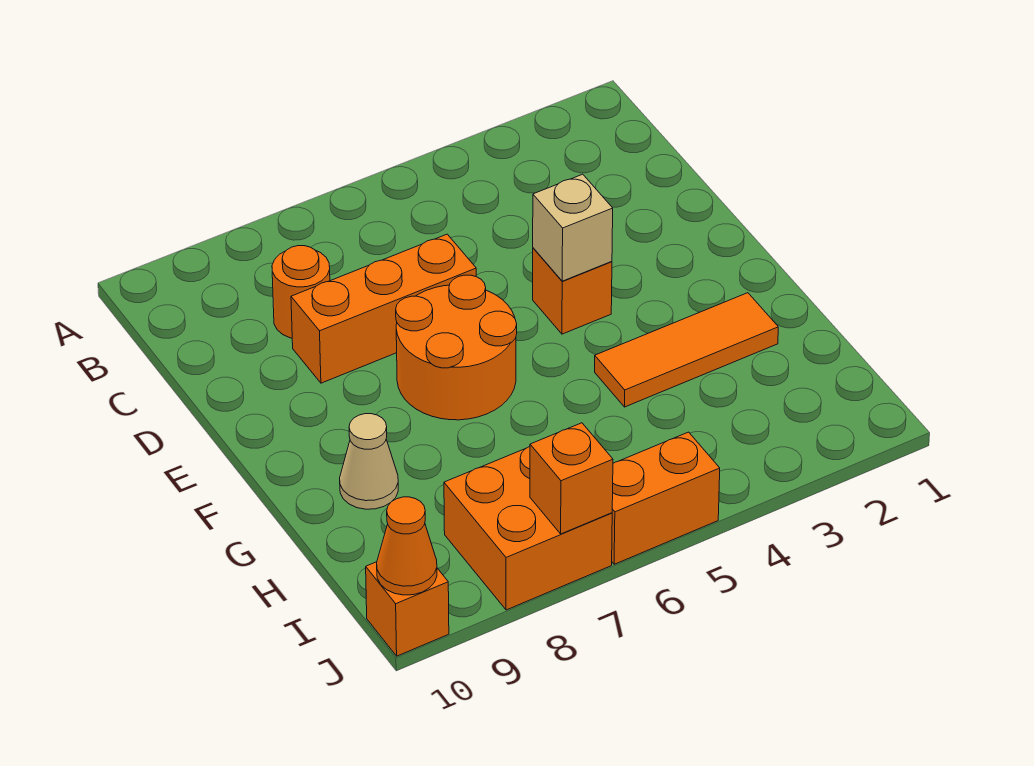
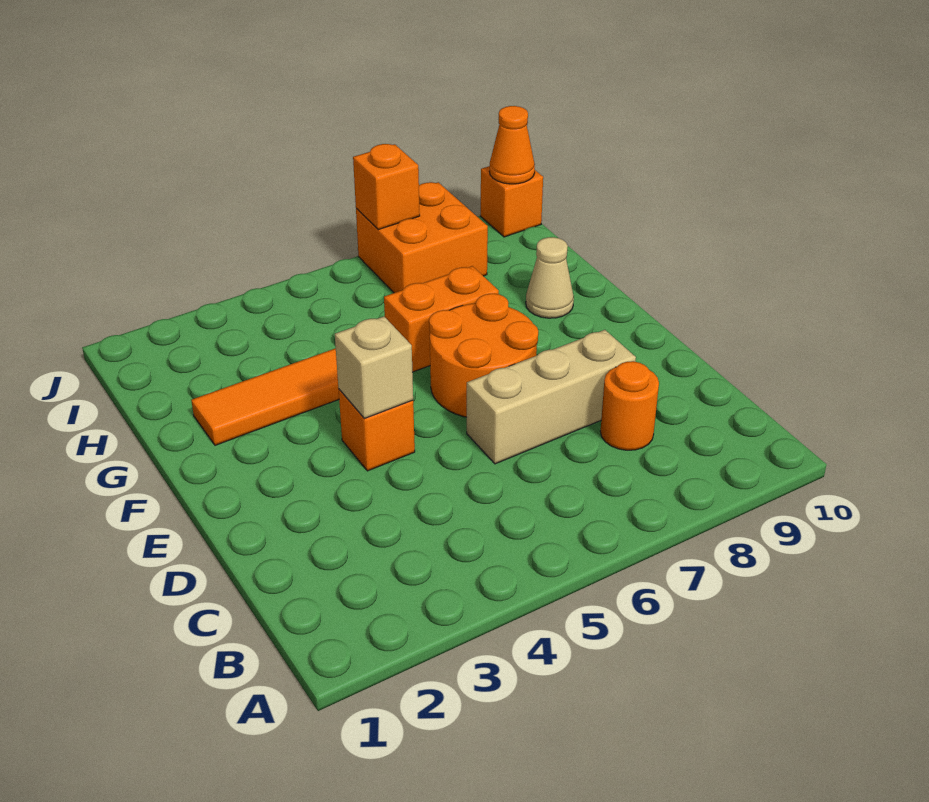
orange brick D6:D8 level 1 -> tan brick D6:D8 level 1
orange brick J5:J6 level 1 -> orange brick G6:G7 level 1

